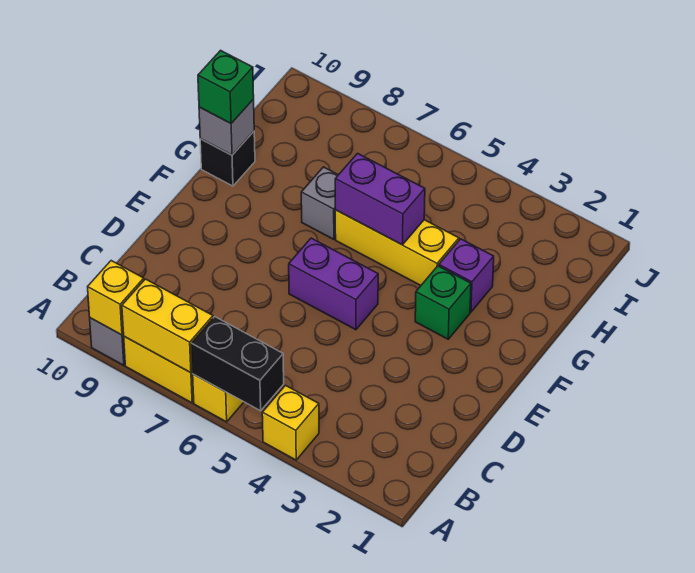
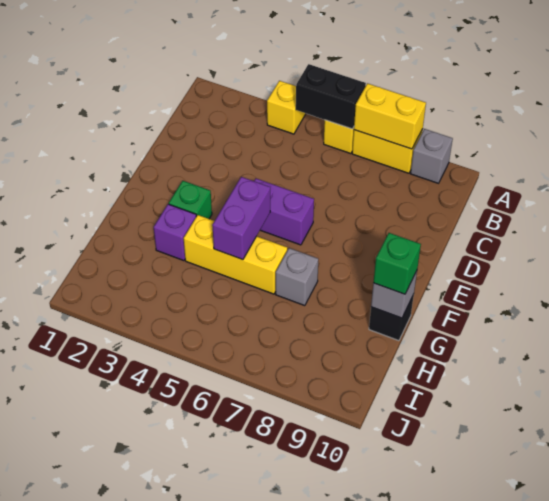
yellow brick A9 level 2 -> none
purple brick G5:G6 level 2 -> purple brick F5:G5 level 2

